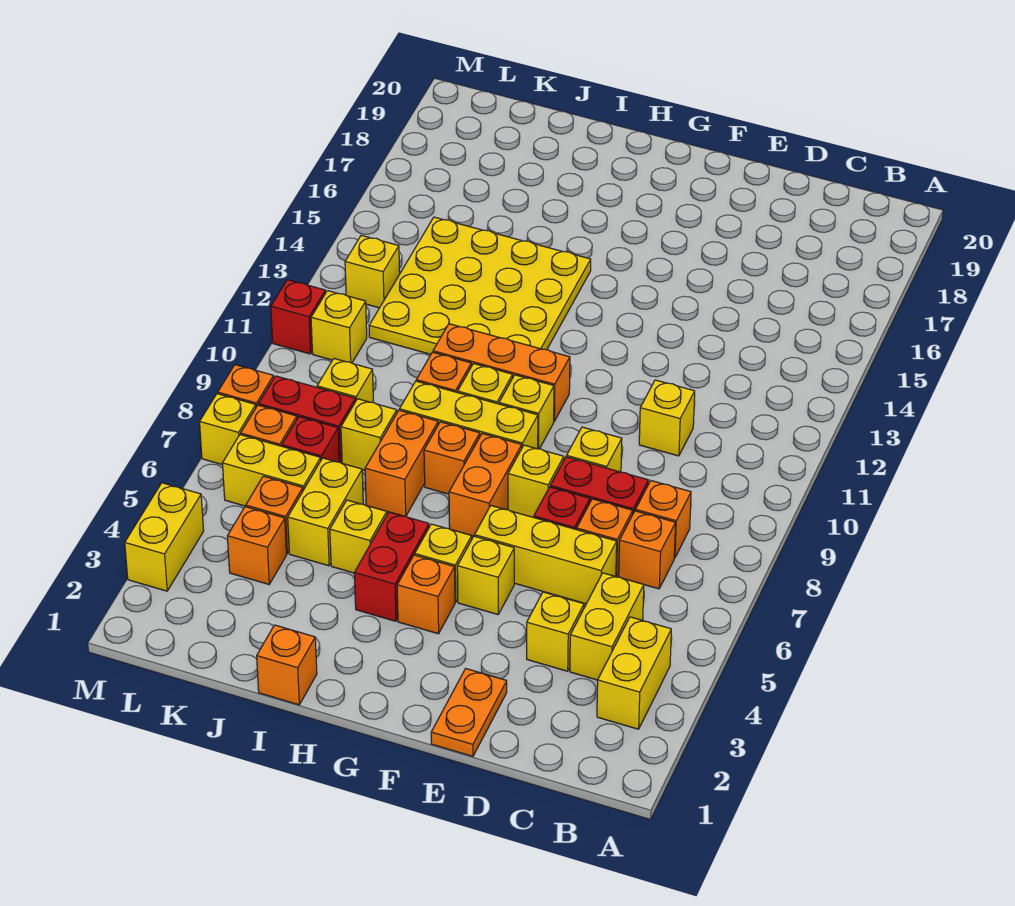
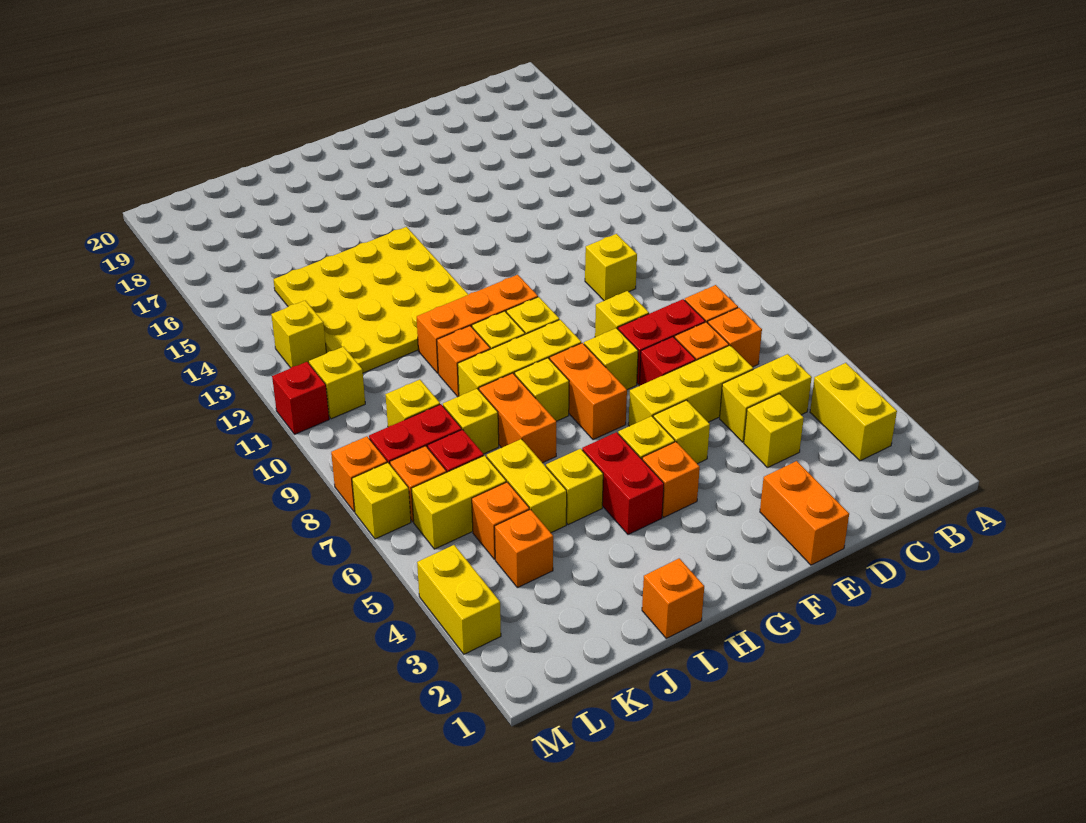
yellow brick C4:C5 level 1 -> yellow brick C5:D5 level 1
orange plate E1:E2 level 1 -> orange brick E1:E2 level 1
orange brick H8 level 1 -> yellow brick H8 level 1

